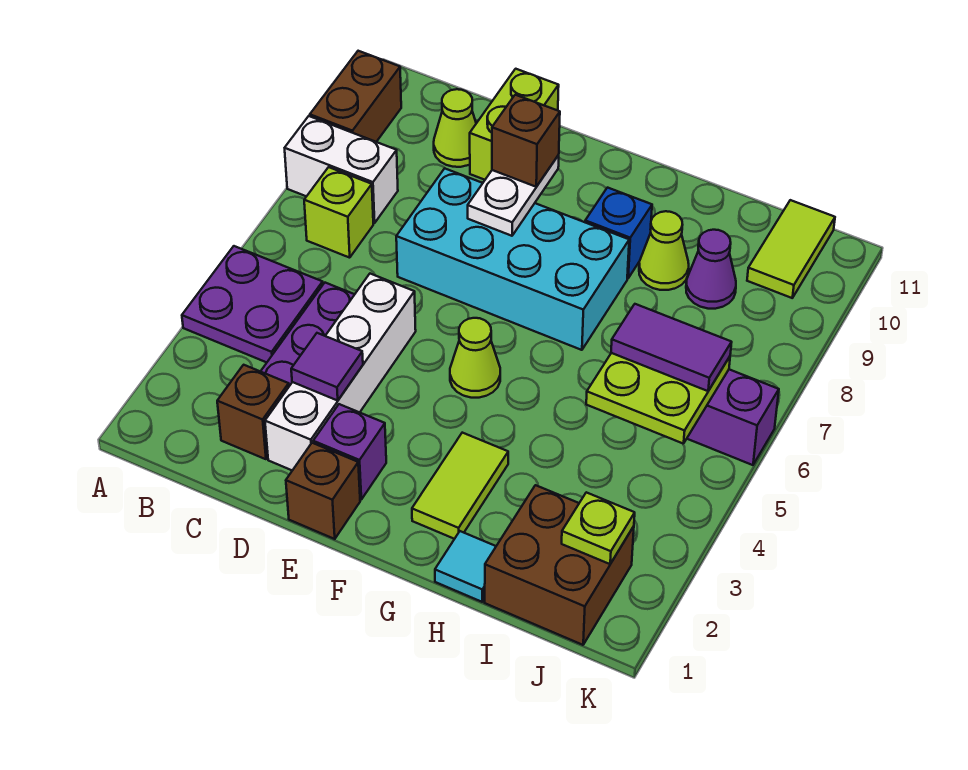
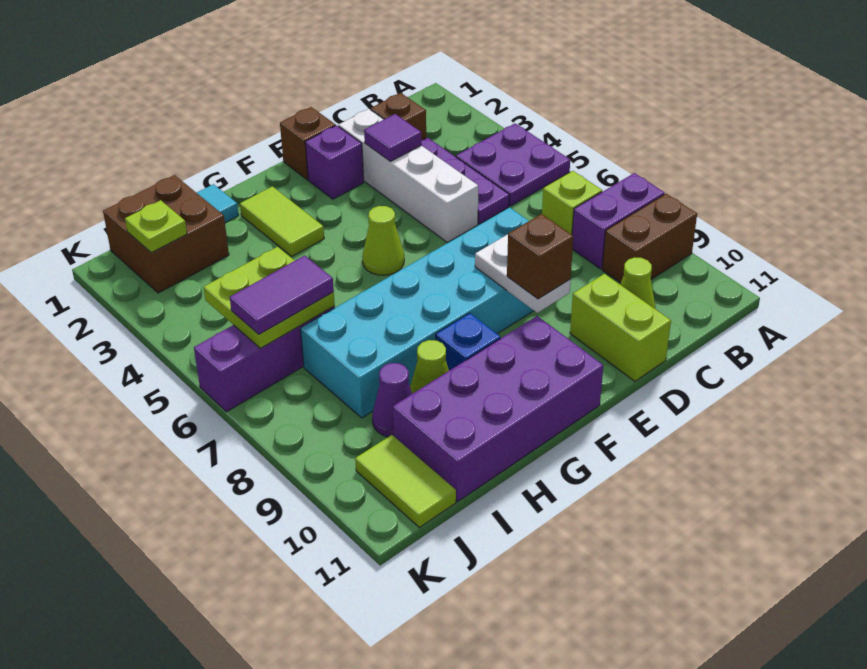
white brick A8:B8 level 1 -> purple brick A8:B8 level 1
brown brick A9:A10 level 1 -> brown brick A9:B9 level 1
cyan brick D7:G8 level 1 -> cyan brick D7:I8 level 1
none -> purple brick F10:I11 level 1

